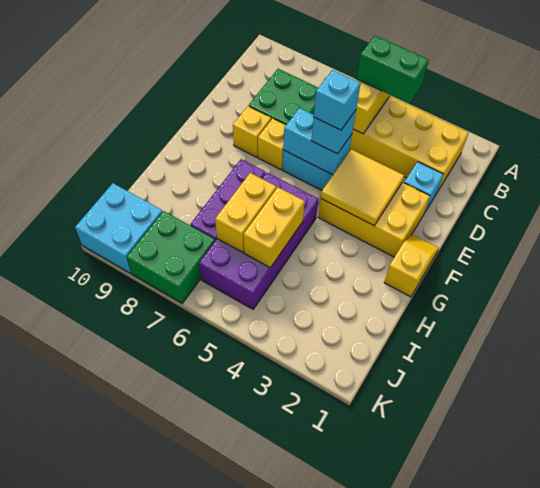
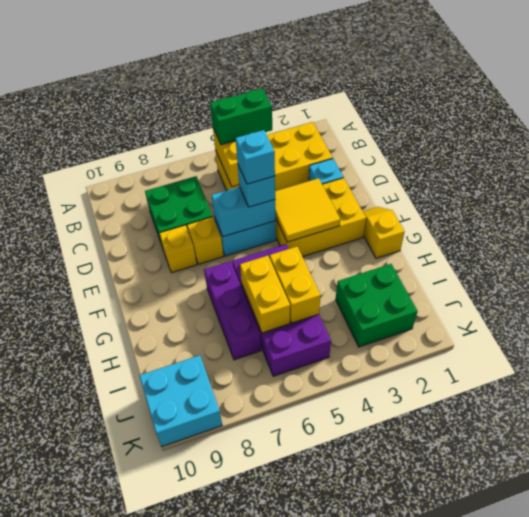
green brick J7:K8 level 1 -> green brick I2:J3 level 1

